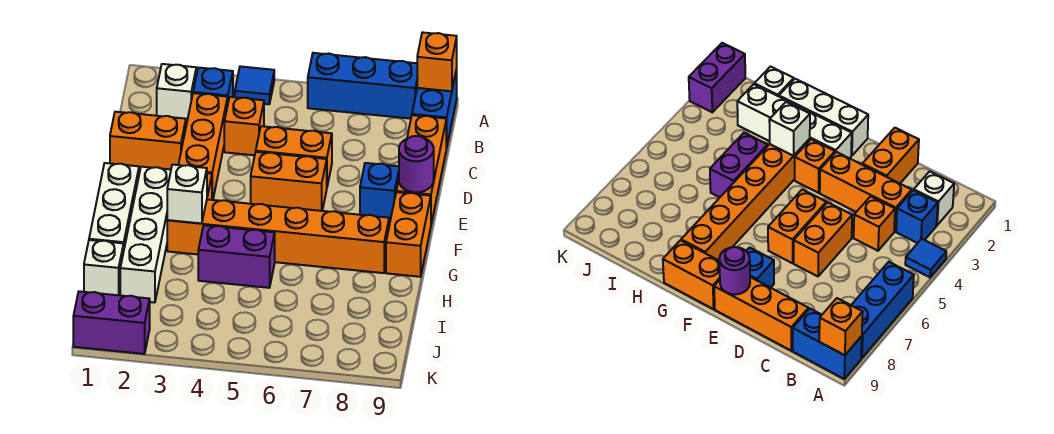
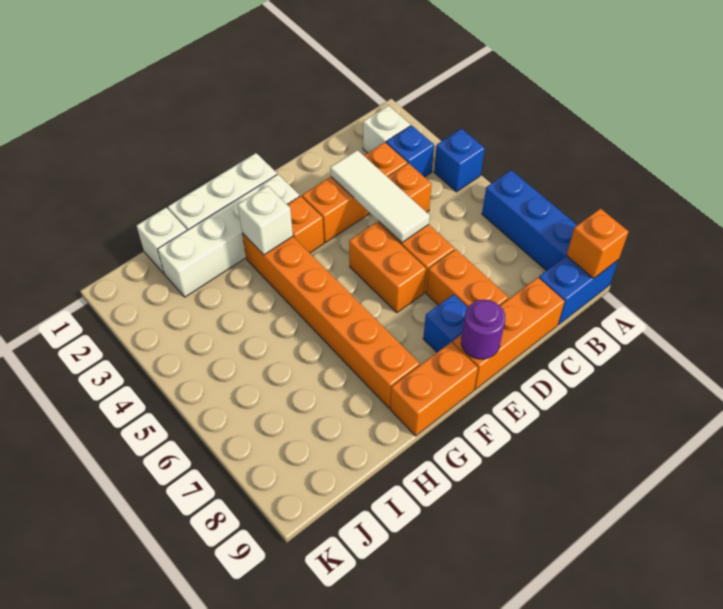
blue tile A4 level 1 -> blue brick A4 level 1
orange brick D1:D2 level 1 -> orange brick D7:D8 level 1
none -> white tile D3:D5 level 2
purple brick H4:H5 level 1 -> none
purple brick K1:K2 level 1 -> none

